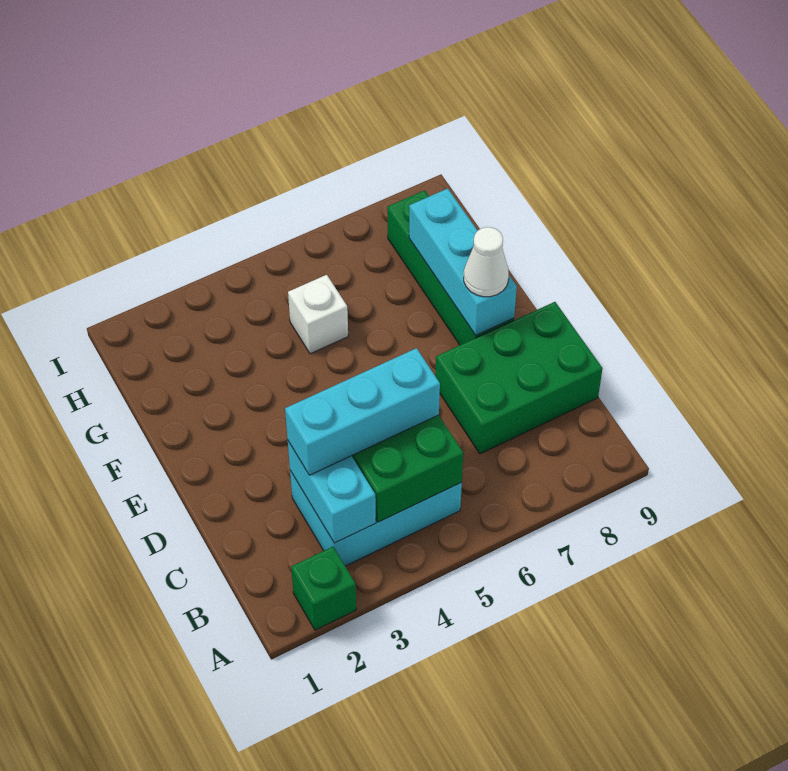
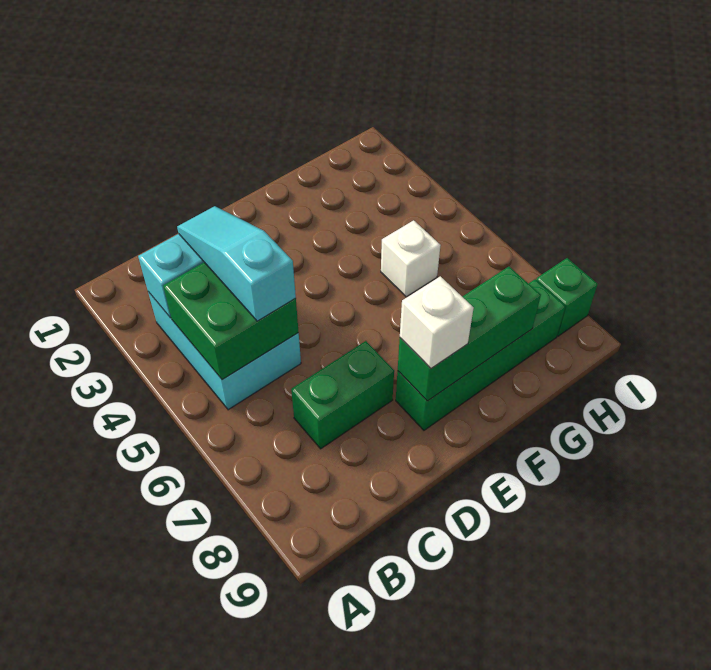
green brick A2 level 1 -> green brick I8 level 1
cyan brick C3:C5 level 3 -> cyan slope C3:C5 level 3 top 5
green brick C7:D9 level 1 -> green brick C7:D7 level 1
cyan brick E8:G8 level 2 -> green brick E8:G8 level 2
white cone E8 level 3 -> white brick E8 level 3

